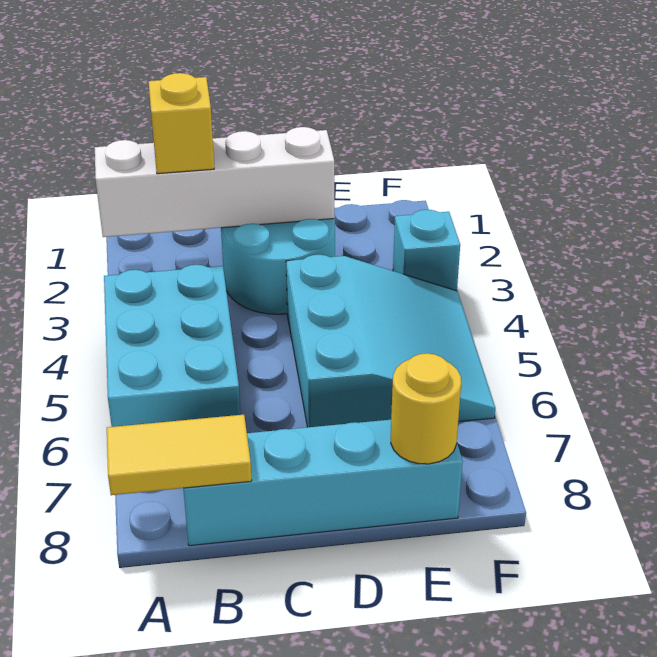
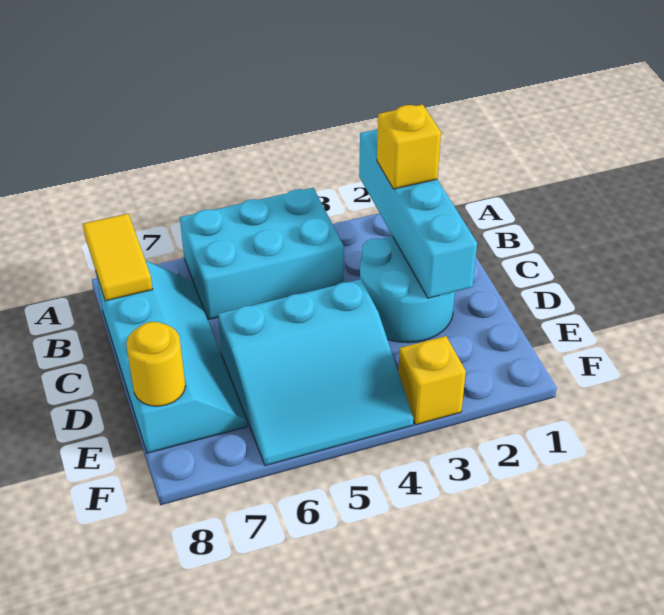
white brick A2:D2 level 2 -> cyan brick A2:D2 level 2
cyan brick F3 level 1 -> yellow brick F3 level 1

